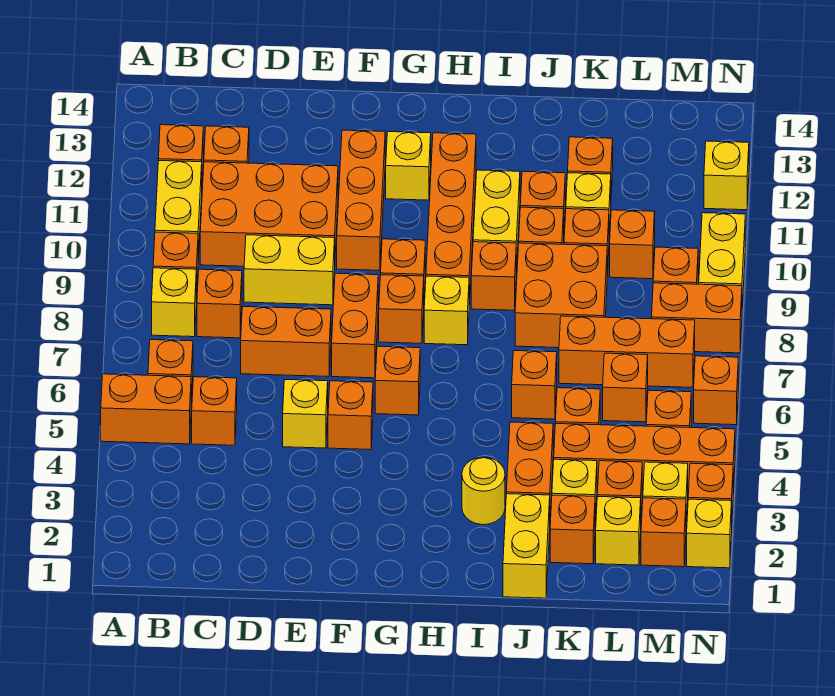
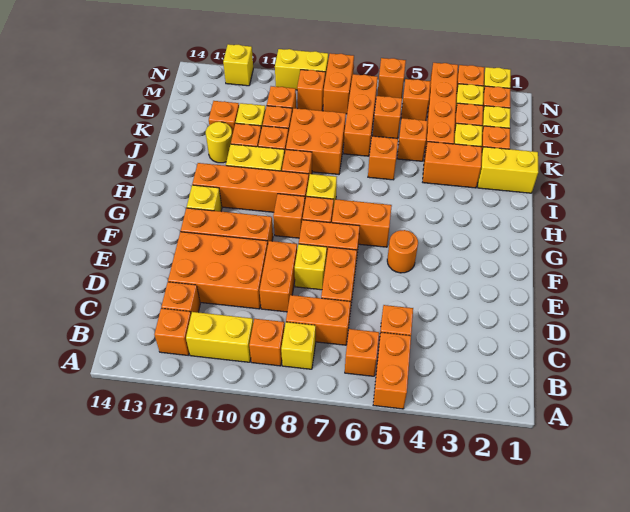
orange brick C8 level 1 -> orange brick C7:C8 level 1
orange brick C10:E11 level 1 -> orange brick D10:E12 level 1
yellow brick D9:E9 level 1 -> orange brick D9:E9 level 1
yellow brick E5 level 1 -> yellow brick E8 level 1
orange brick F5 level 1 -> orange round brick F5 level 1
orange brick G6 level 1 -> orange brick G6:G7 level 1
yellow round brick I3 level 1 -> yellow round brick J12 level 1

